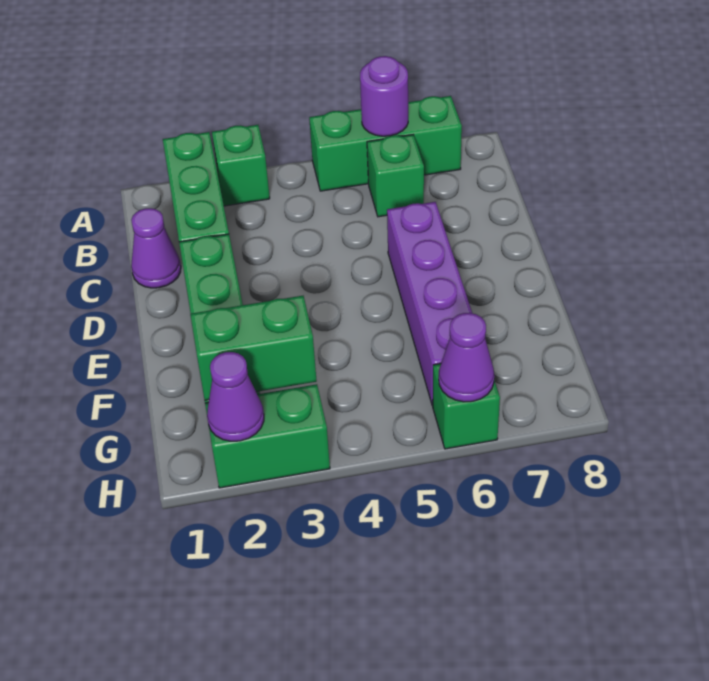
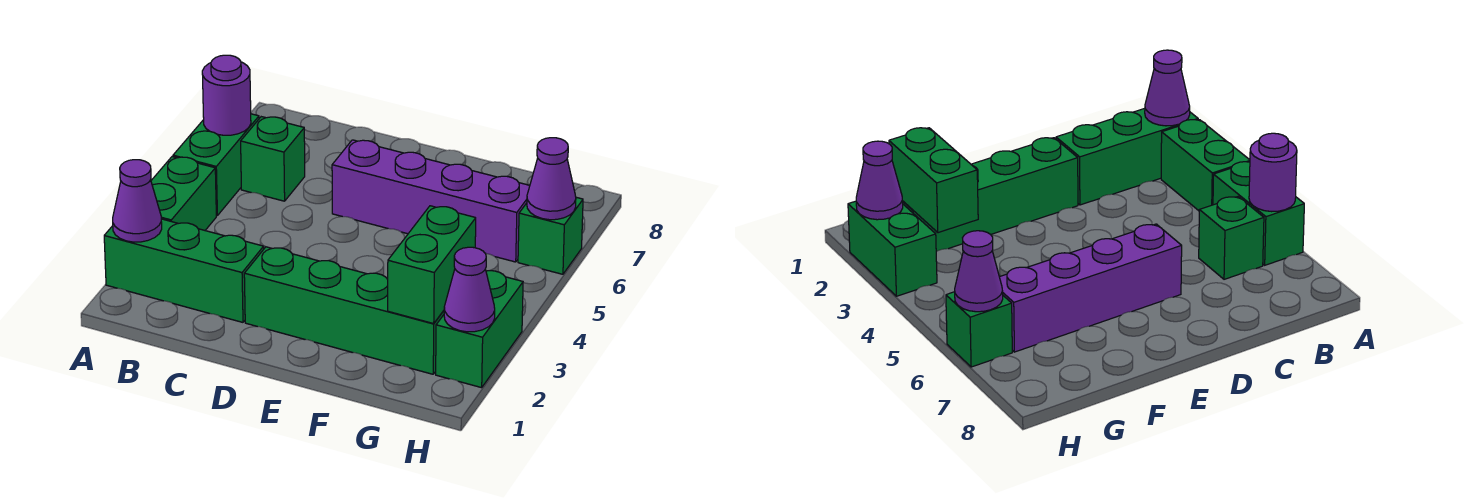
green brick A3 level 1 -> green brick A3:A4 level 1
green brick A5:A7 level 1 -> green brick A5:A6 level 1
purple cone C1 level 1 -> purple cone A2 level 2

